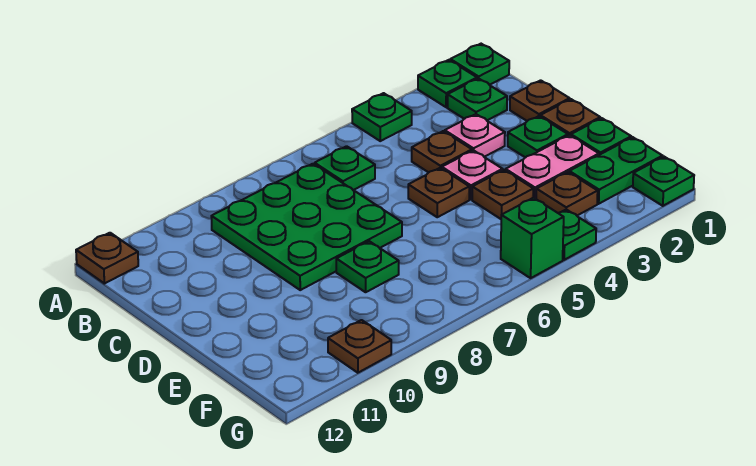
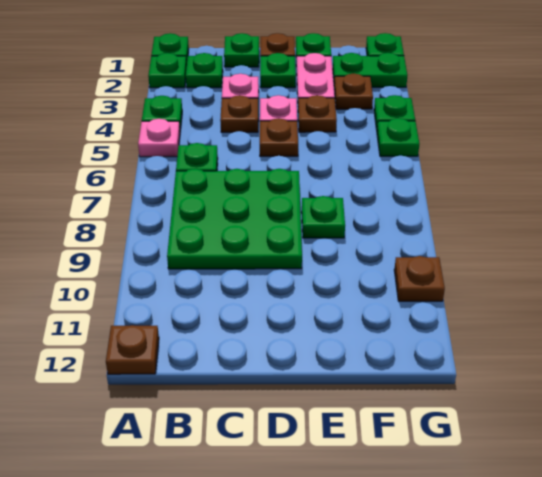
none -> pink plate A5 level 1
brown plate C1 level 1 -> green plate C1 level 1
green plate F1:F2 level 1 -> green plate F2:G2 level 1
green brick G5 level 1 -> green plate G5 level 1

